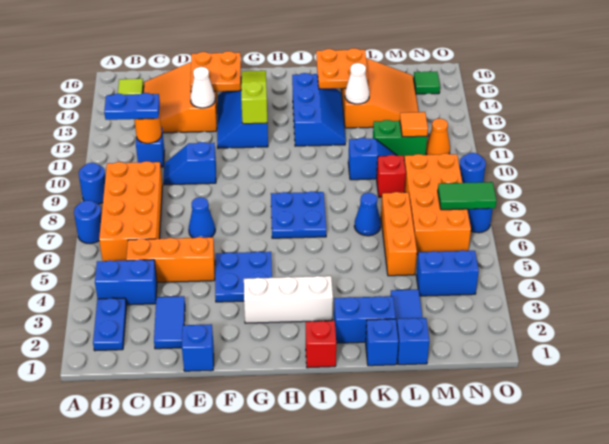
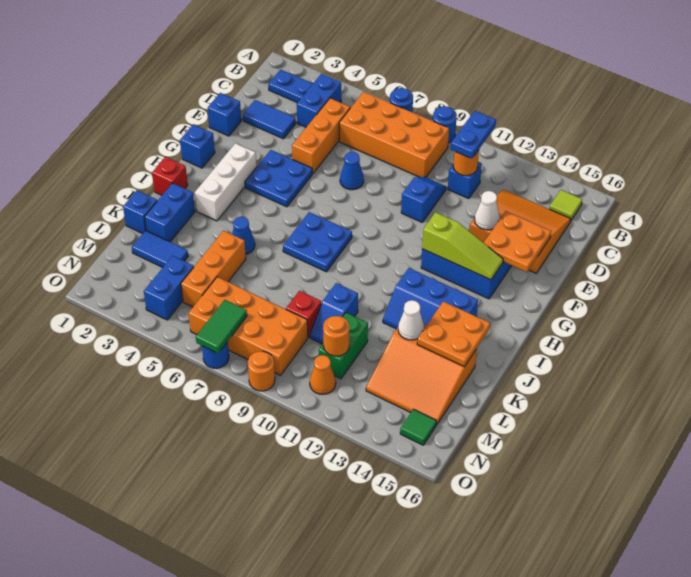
blue cone K7 level 1 -> blue cone J5 level 1
blue brick L1 level 1 -> blue brick G1 level 1
orange brick L5:L7 level 1 -> orange brick K5:M5 level 1
orange tile M11 level 2 -> orange round brick M11 level 2
blue round brick O9 level 1 -> orange round brick O9 level 1

